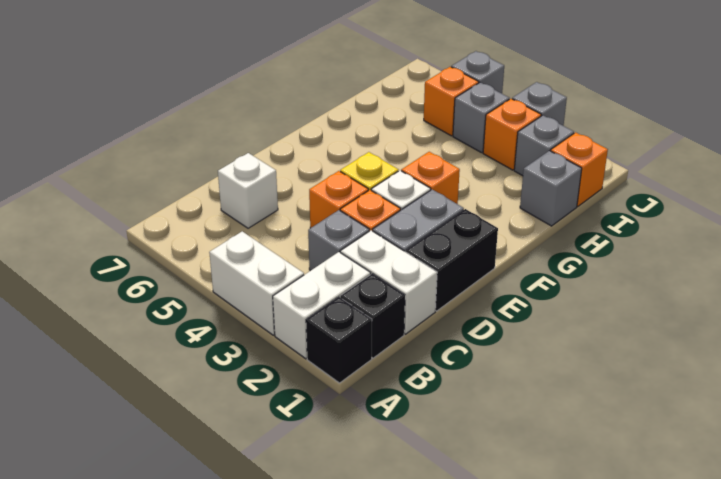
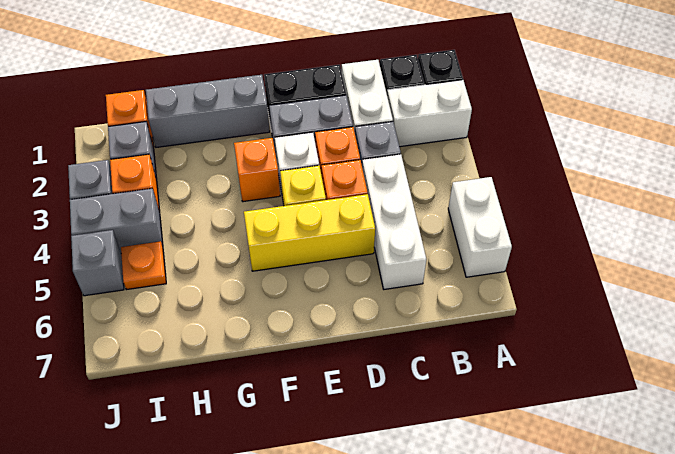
white brick A3:A4 level 1 -> white brick A5:A6 level 1
white brick C6 level 1 -> white brick C4:C6 level 1
none -> yellow brick D5:F5 level 1
grey brick H1 level 1 -> grey brick F1:H1 level 1
grey brick I4 level 1 -> grey brick I4:J4 level 1
orange brick I5 level 1 -> orange plate I5 level 1

